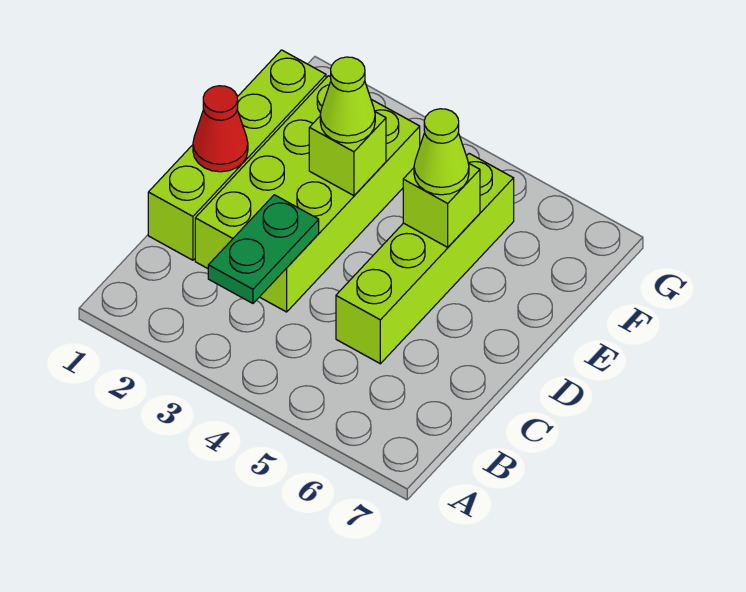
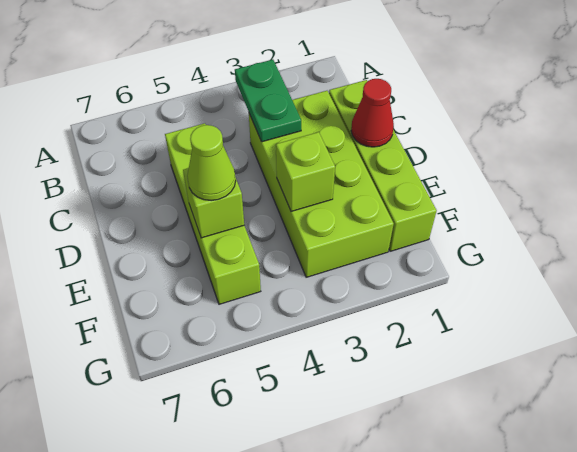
lime cone E3 level 3 -> none

